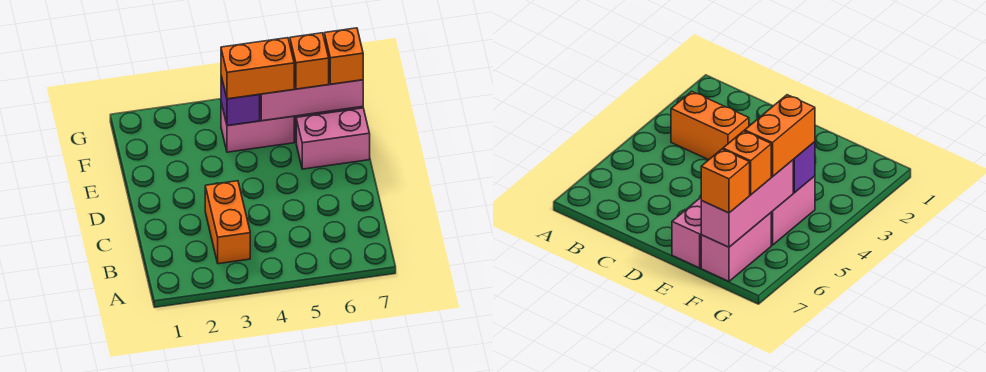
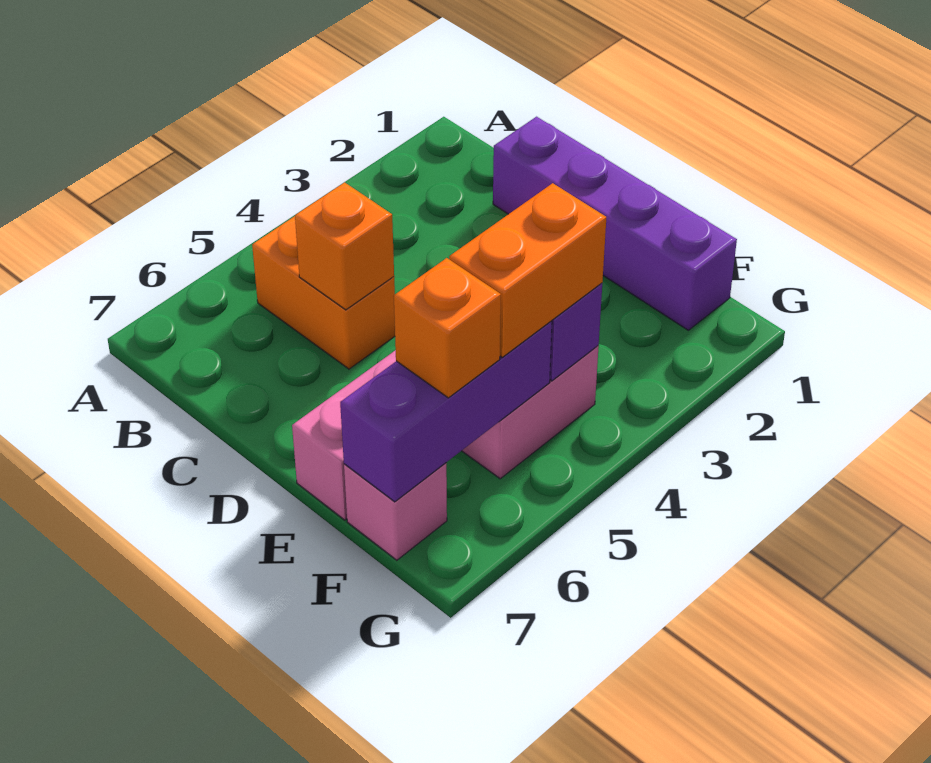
orange brick B3:C3 level 1 -> orange brick B5:C5 level 1
none -> purple brick C1:F1 level 1
pink brick F5:F7 level 2 -> purple brick F5:F7 level 2
pink brick F6:F7 level 1 -> pink brick F7 level 1
orange brick F7 level 3 -> orange brick C5 level 2

